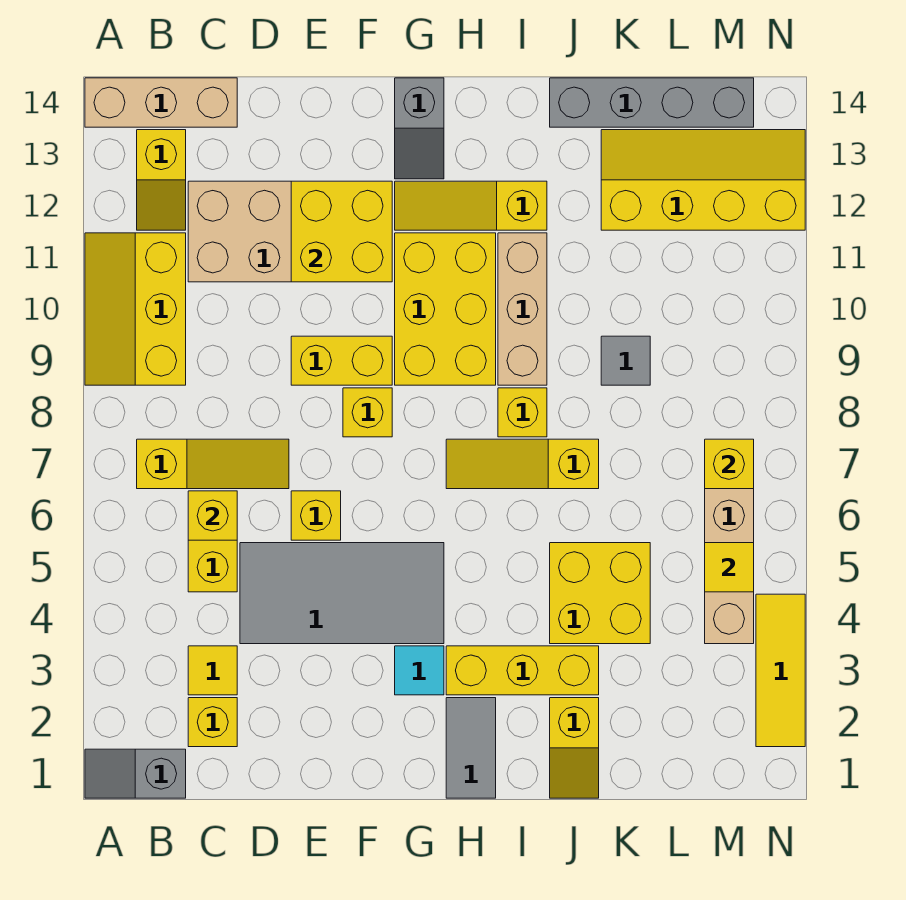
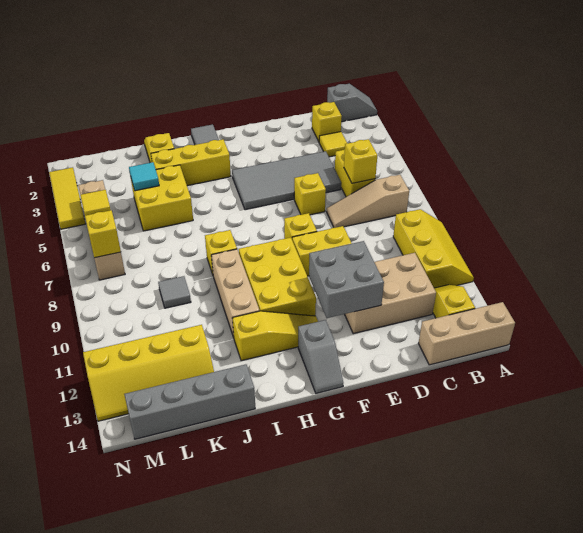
yellow slope B7:D7 level 1 top B -> tan slope B7:D7 level 1 top B
yellow brick E11:F12 level 2 -> grey brick E11:F12 level 2
cyan tile G3 level 1 -> cyan tile K4 level 2
grey slope G13:G14 level 1 top 14 -> grey slope G13:G14 level 1 top 13
yellow slope H7:J7 level 1 top J -> none

